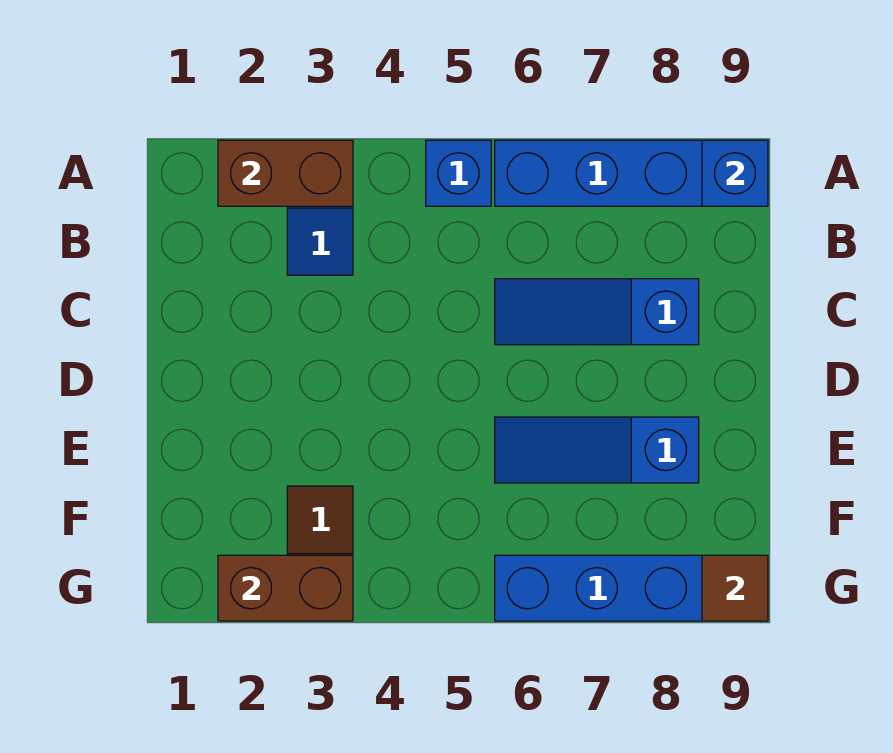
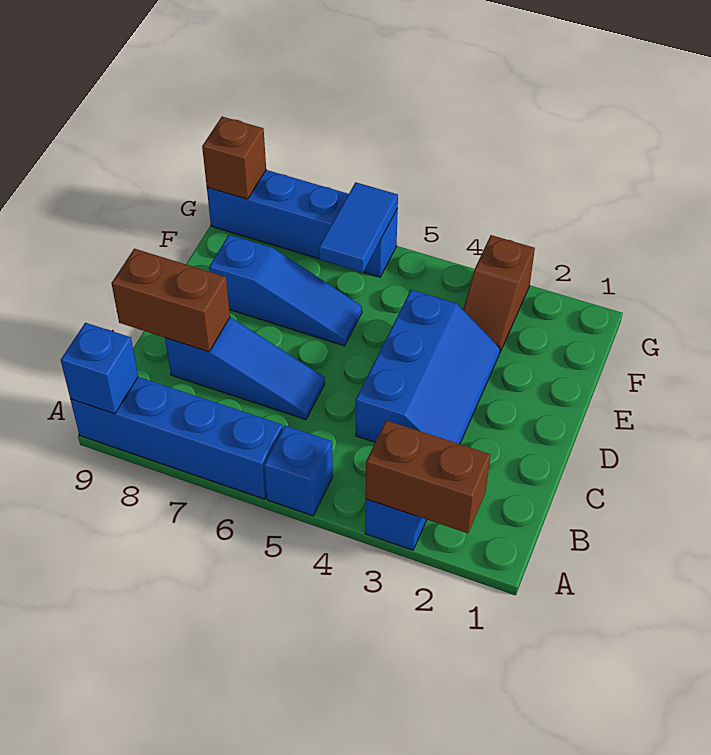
none -> blue slope C3:E4 level 1 top 4
none -> blue tile F6:G6 level 2
brown brick G2:G3 level 2 -> brown brick C8:C9 level 2
brown tile G9 level 2 -> brown brick G9 level 2

